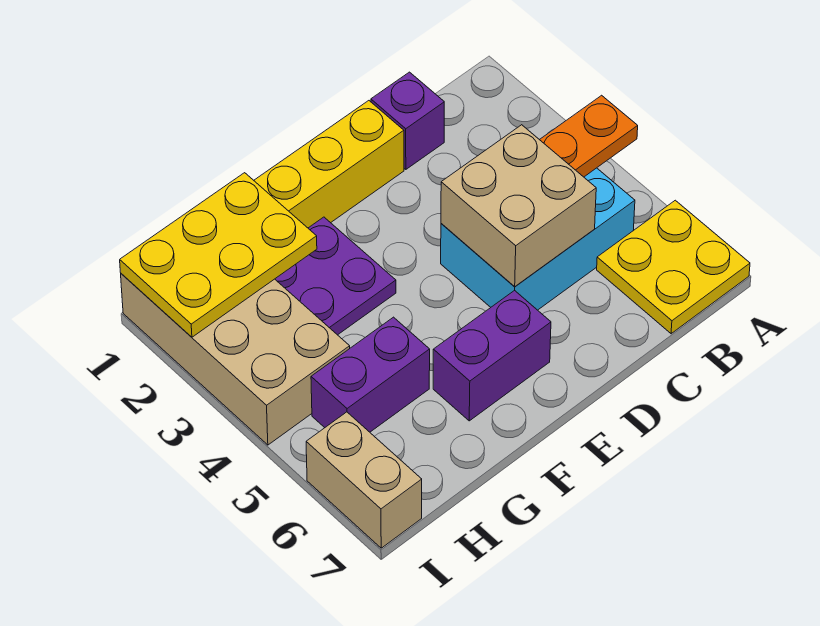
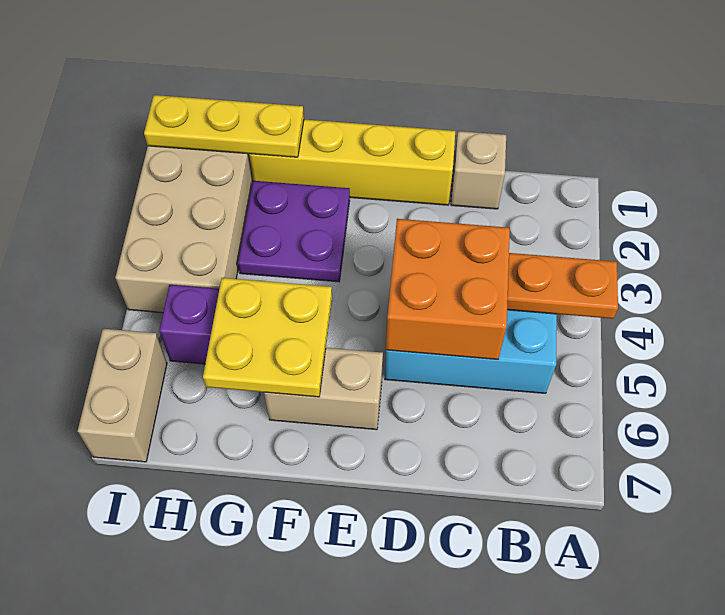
yellow plate A6:B7 level 1 -> yellow plate F5:G6 level 2
purple brick C1 level 1 -> tan brick C1 level 1
tan brick C4:D5 level 2 -> orange brick C4:D5 level 2
purple brick E6:F6 level 1 -> tan brick E6:F6 level 1
yellow plate G1:I2 level 2 -> yellow plate G1:I1 level 2

